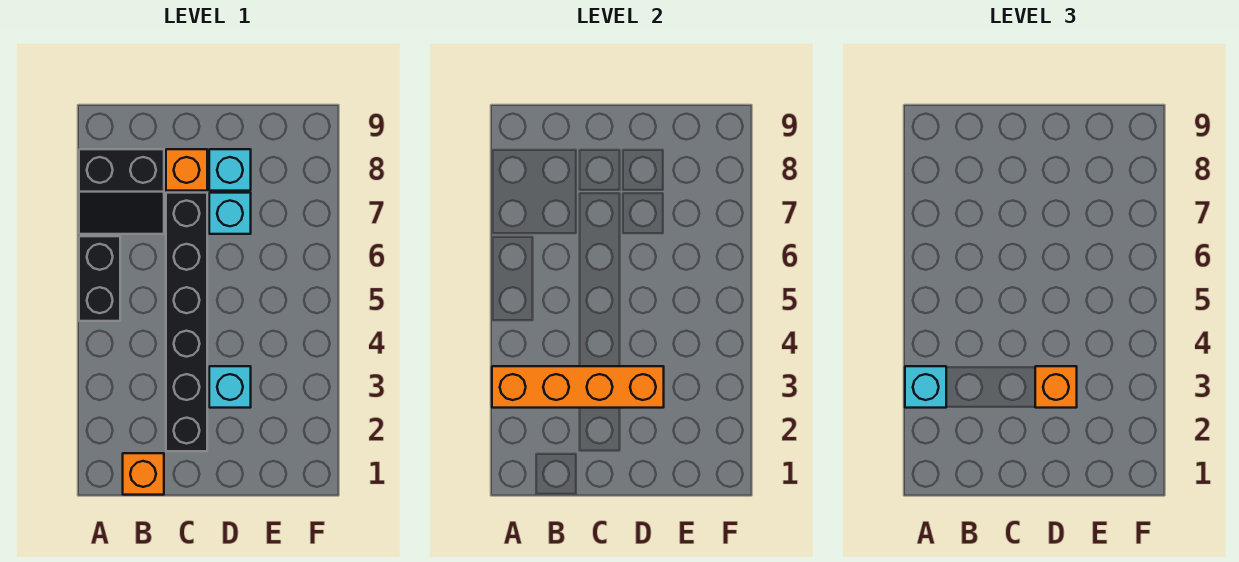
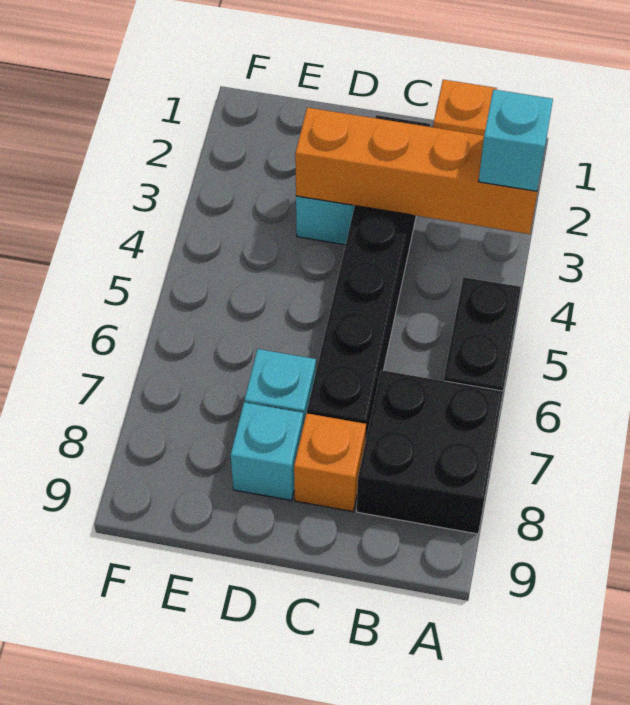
black slope A7:B8 level 1 top 8 -> black brick A7:B8 level 1
orange brick D3 level 3 -> none

